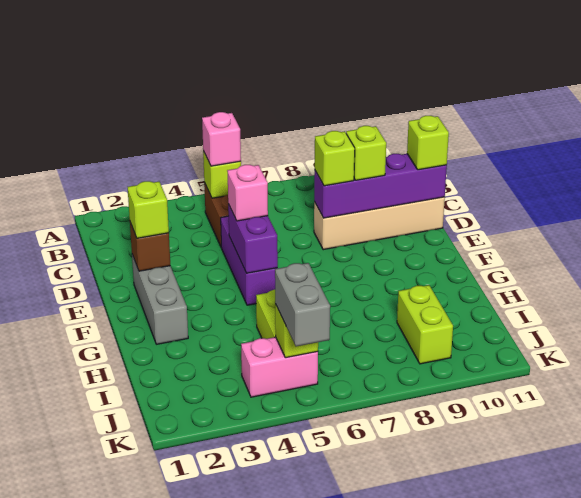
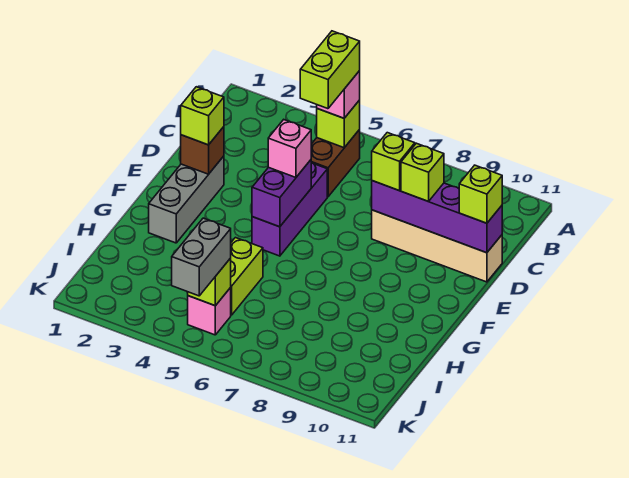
lime brick I9:J9 level 1 -> lime brick B5:C5 level 4
pink brick J4:J5 level 1 -> pink brick J5 level 1

